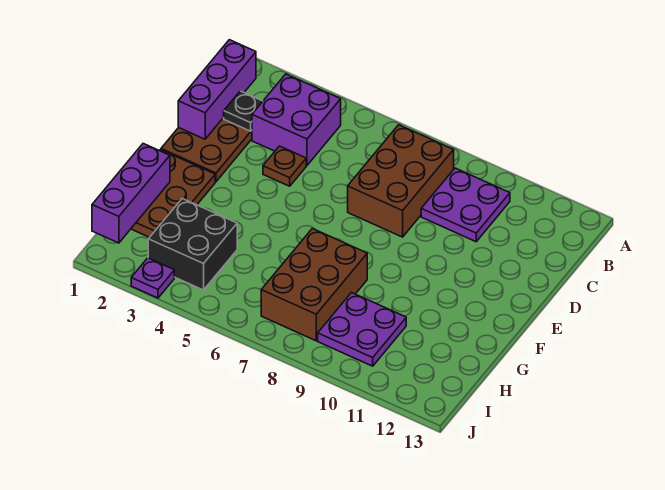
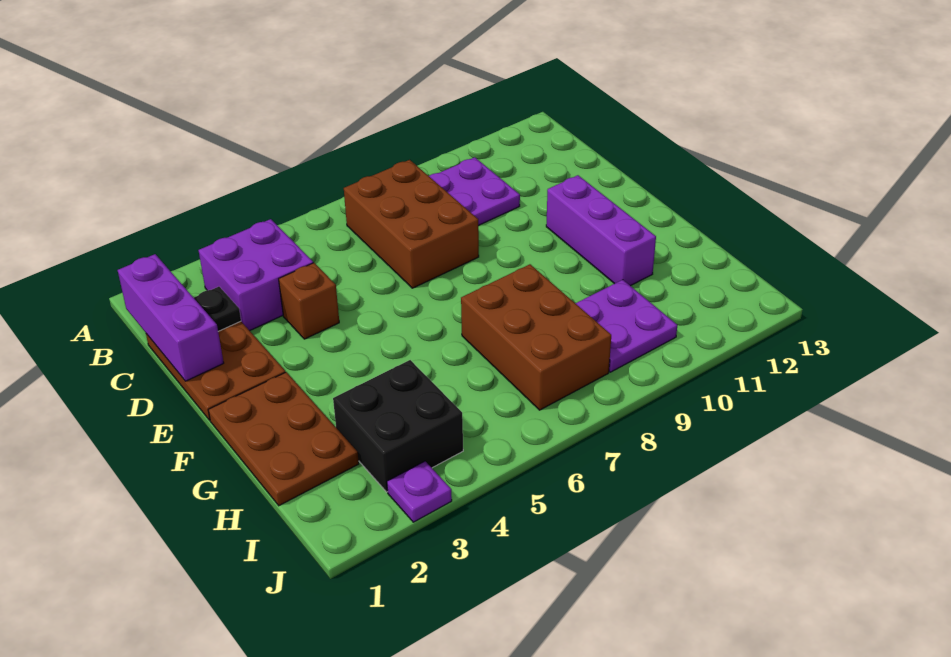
brown plate D4 level 1 -> brown brick D4 level 1
purple brick G1:I1 level 2 -> purple brick E11:G11 level 1

